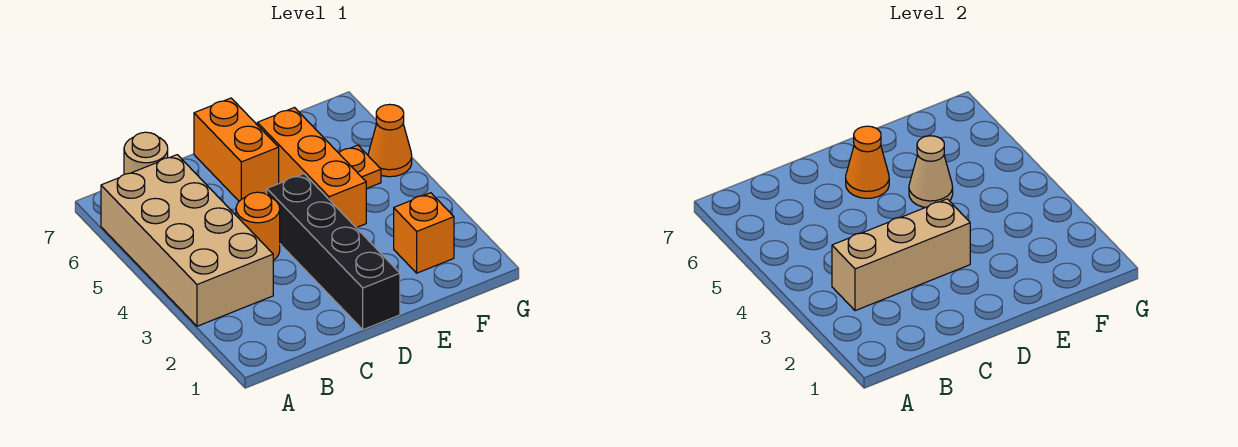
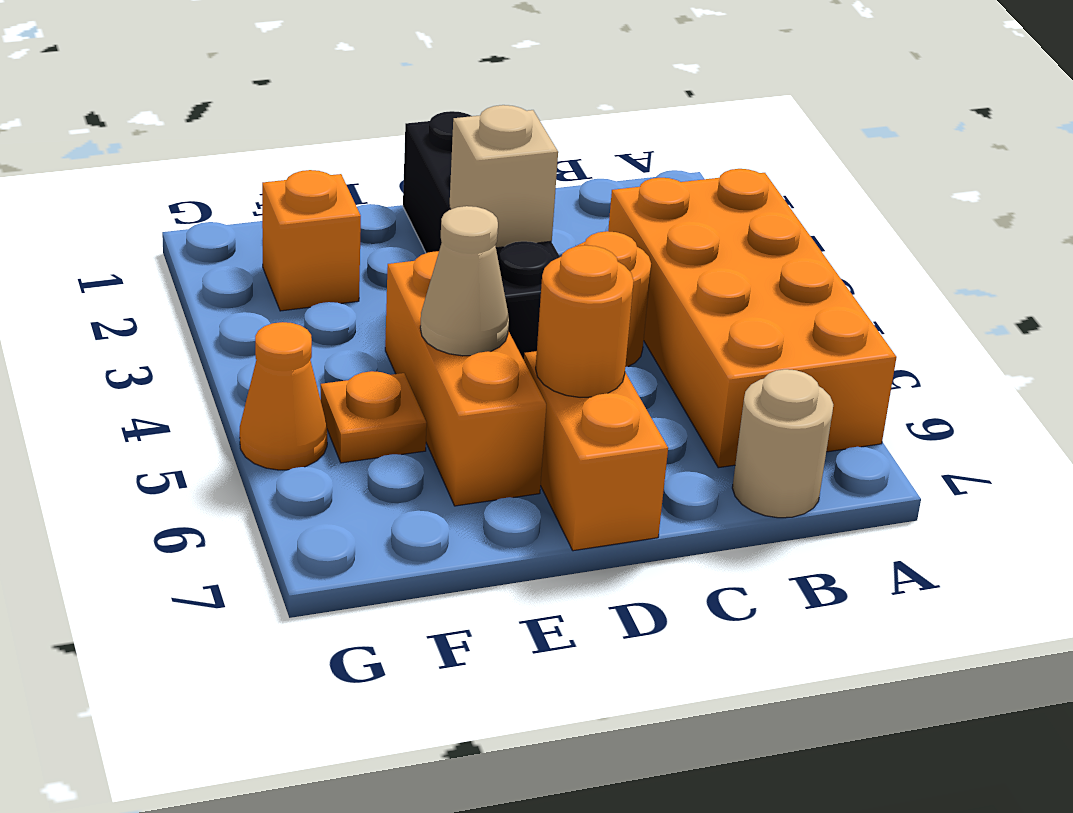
tan brick A3:B6 level 1 -> orange brick A3:B6 level 1
tan brick B3:D3 level 2 -> tan brick D3 level 2
orange cone D6 level 2 -> orange round brick D6 level 2

